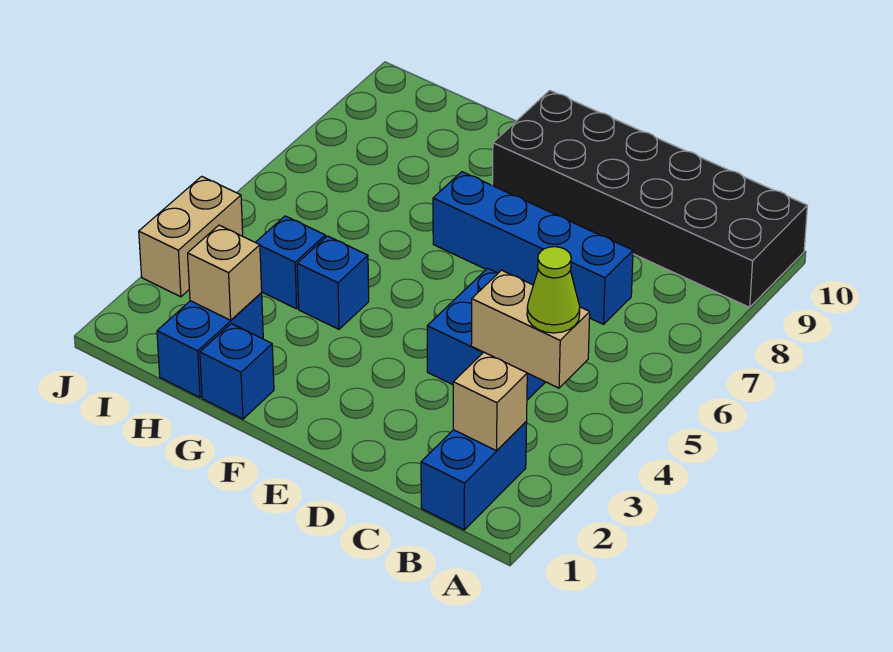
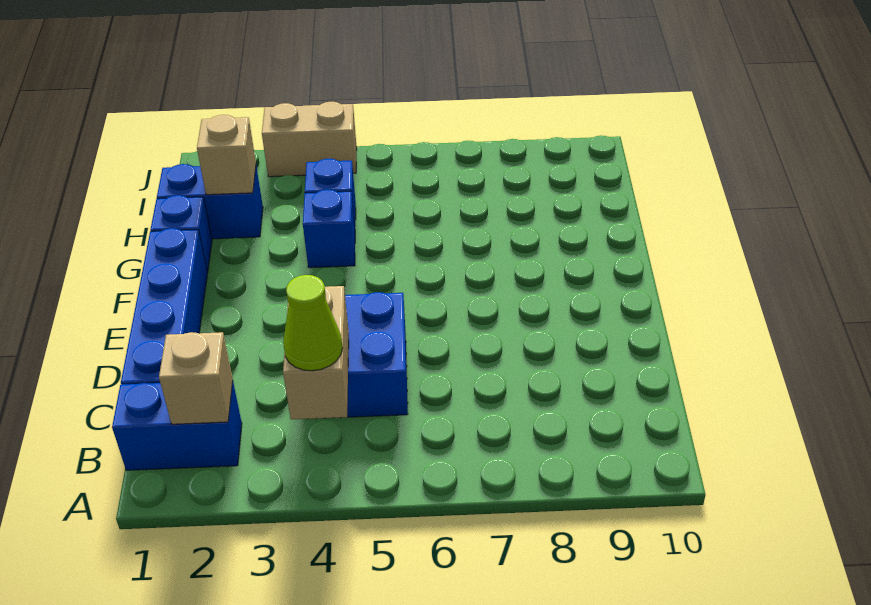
black brick A9:F10 level 1 -> none
blue brick C7:F7 level 1 -> blue brick C1:F1 level 1

